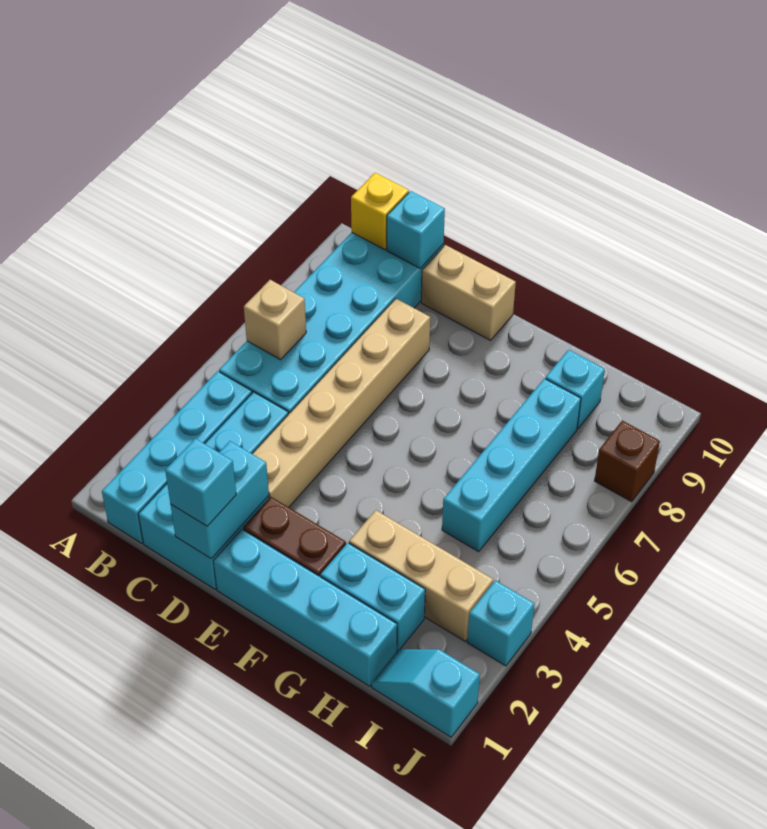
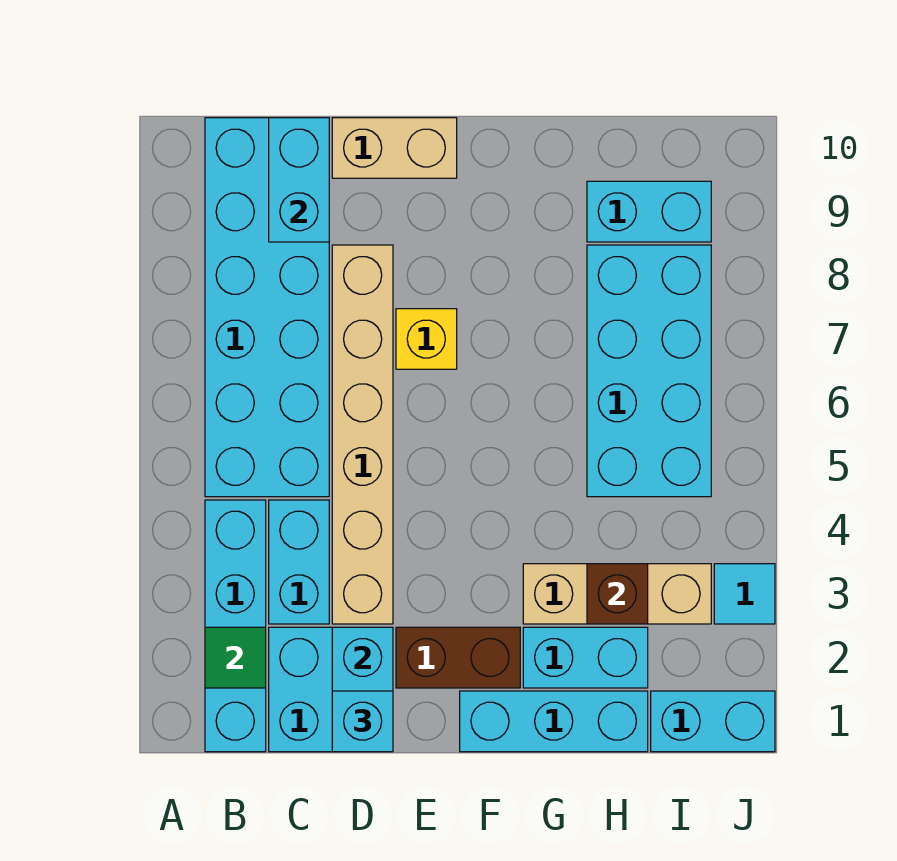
none -> green tile B2 level 2
tan brick B6 level 2 -> none
yellow brick B10 level 2 -> yellow brick E7 level 1
cyan brick C10 level 2 -> cyan brick C9:C10 level 2
cyan brick E1:H1 level 1 -> cyan brick F1:H1 level 1
cyan brick H5:H8 level 1 -> cyan brick H5:I8 level 1
cyan brick H9 level 1 -> cyan brick H9:I9 level 1
cyan slope I1:J1 level 1 top J -> cyan brick I1:J1 level 1
cyan brick J3 level 1 -> cyan tile J3 level 1
brown brick J8 level 1 -> brown brick H3 level 2

